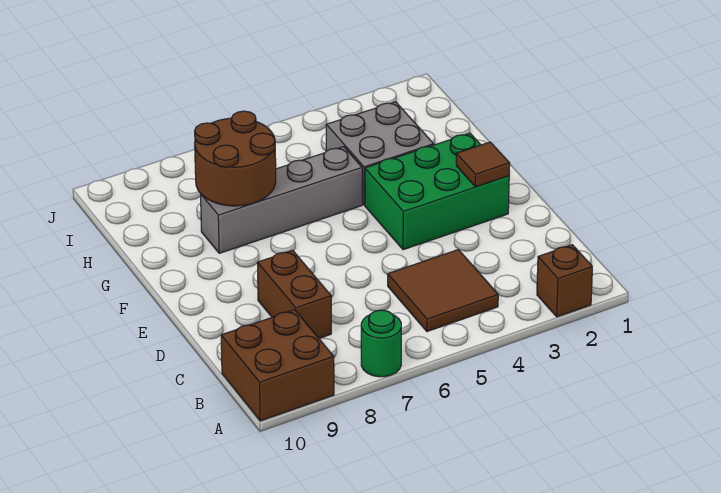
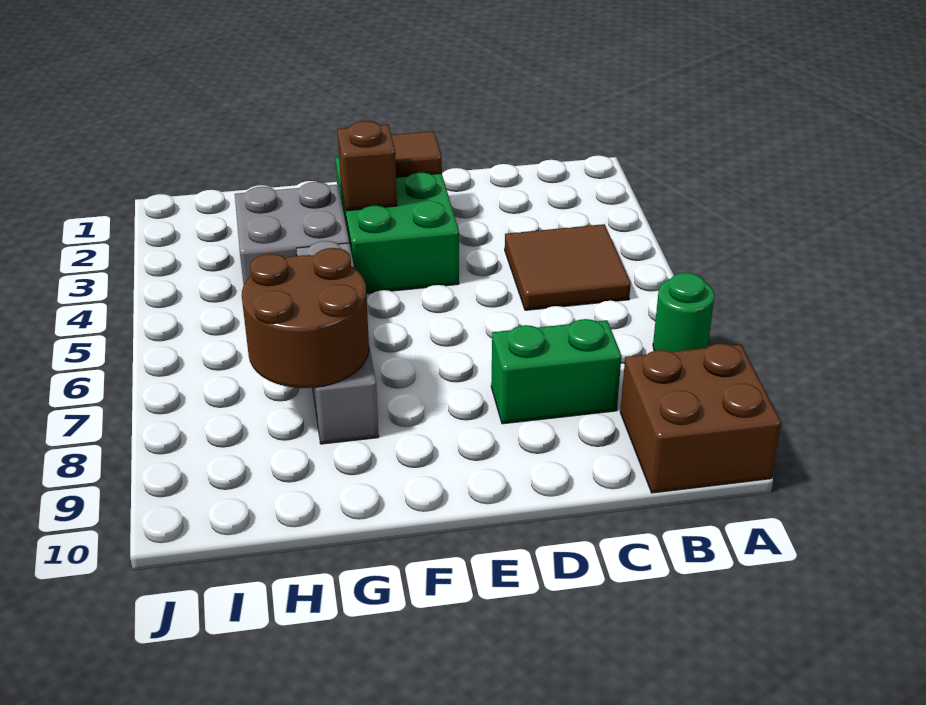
brown brick A2 level 1 -> brown brick F3 level 2
brown brick C8:D8 level 1 -> green brick C8:D8 level 1

